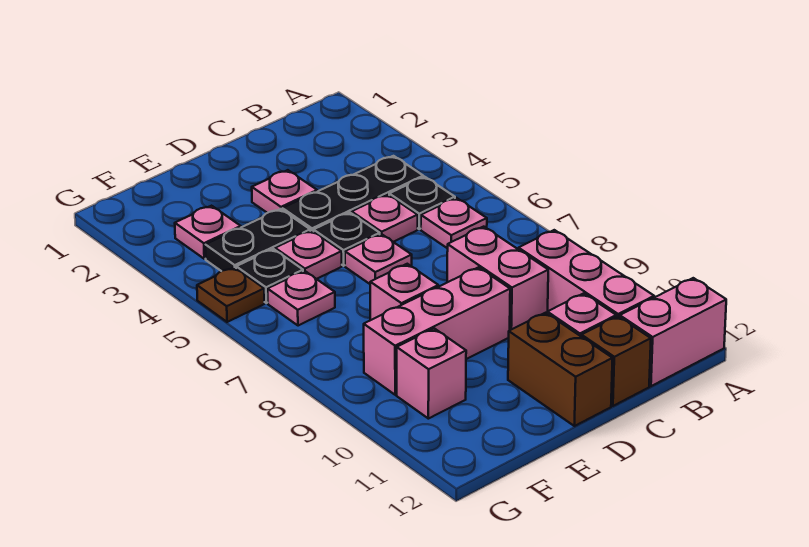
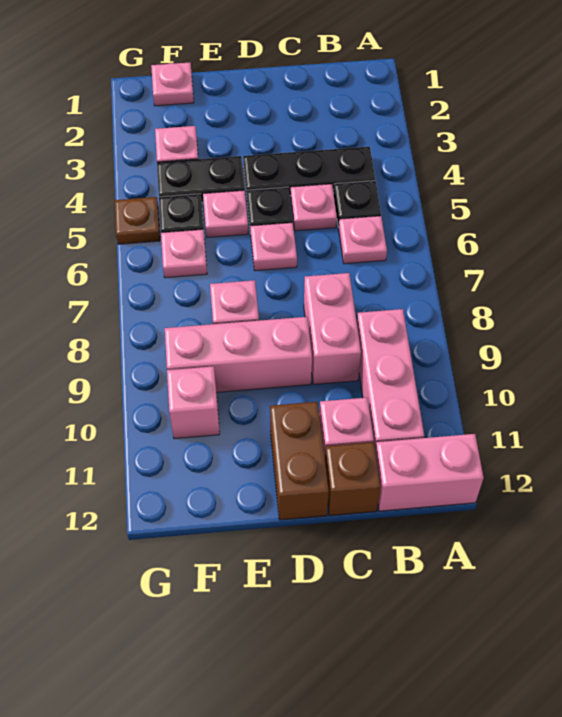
pink plate D3 level 1 -> pink plate F1 level 1

